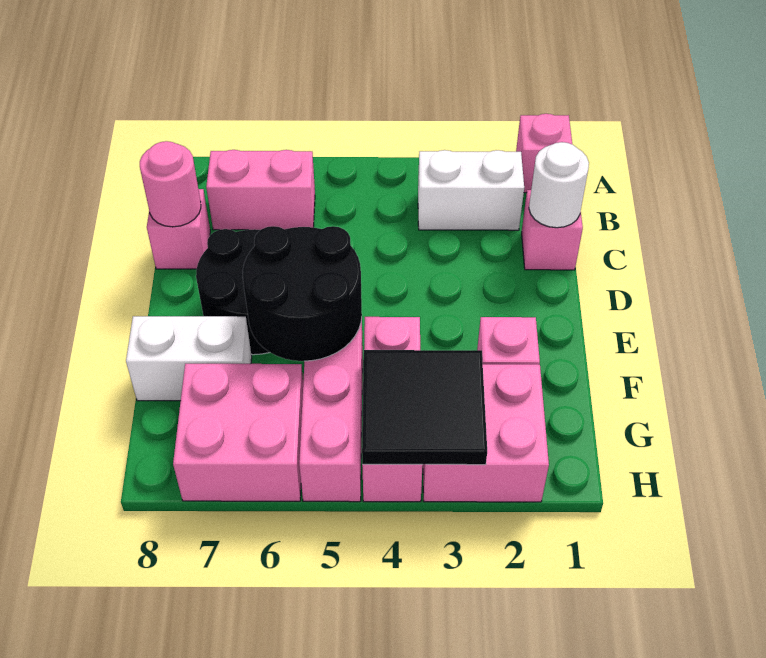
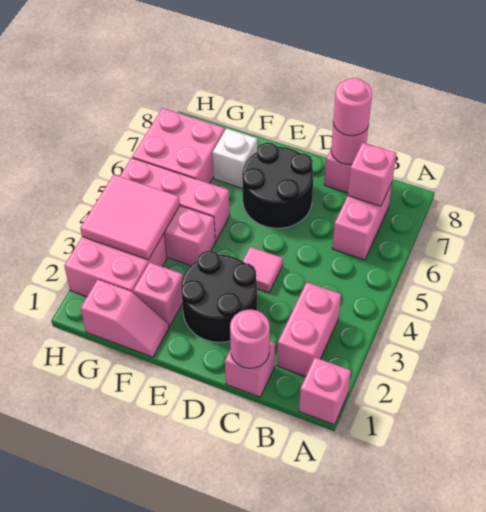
white brick B2:B3 level 1 -> pink brick B2:B3 level 1
none -> pink brick B7 level 2
white round brick C1 level 2 -> pink round brick C1 level 2
none -> pink round brick C8 level 3
none -> pink tile D4 level 1
black round brick E5:F6 level 2 -> black round brick D2:E3 level 1
none -> pink slope F1:G1 level 1 top G
white brick F7:F8 level 1 -> white brick F7 level 1
black tile G3:H4 level 2 -> pink tile G3:H4 level 2

